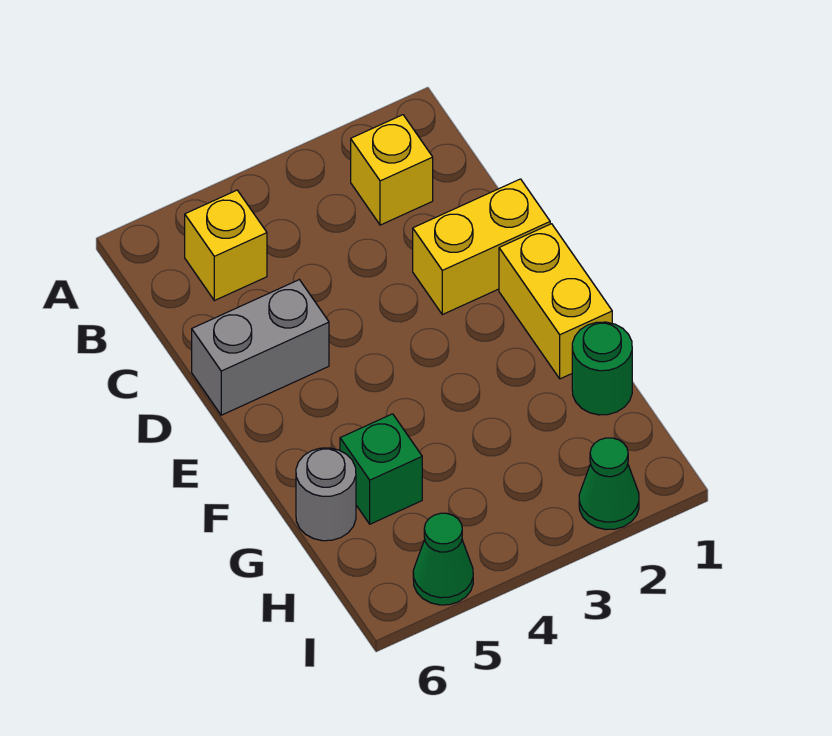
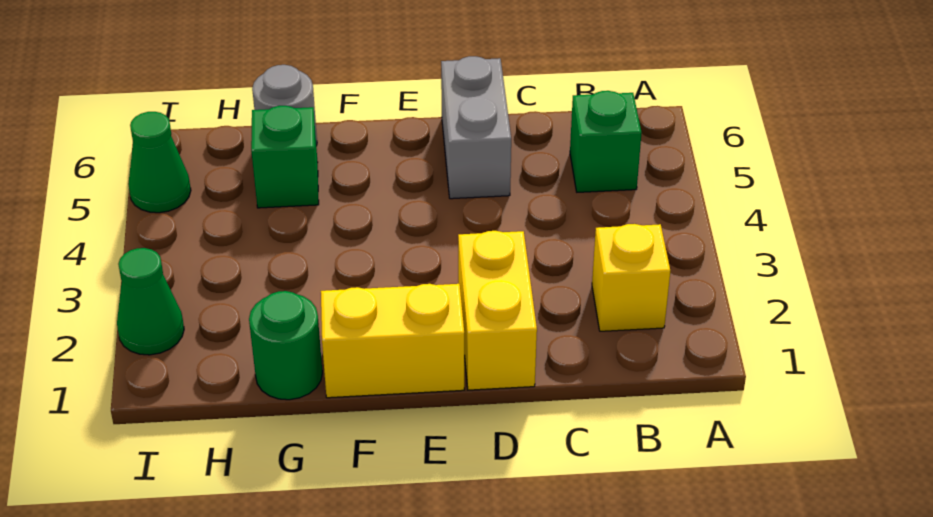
yellow brick B5 level 1 -> green brick B5 level 1

